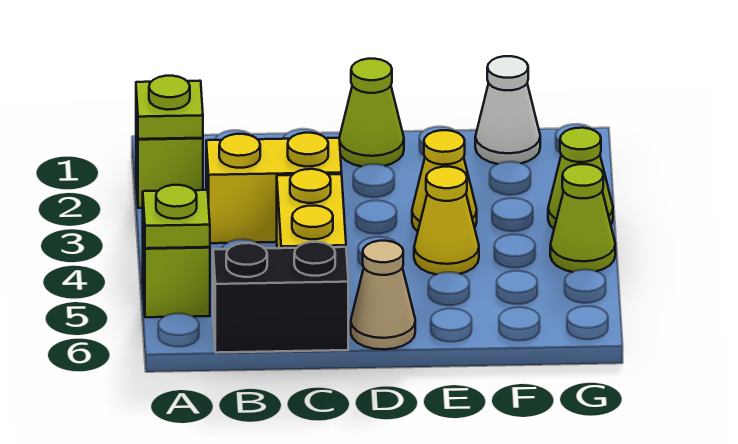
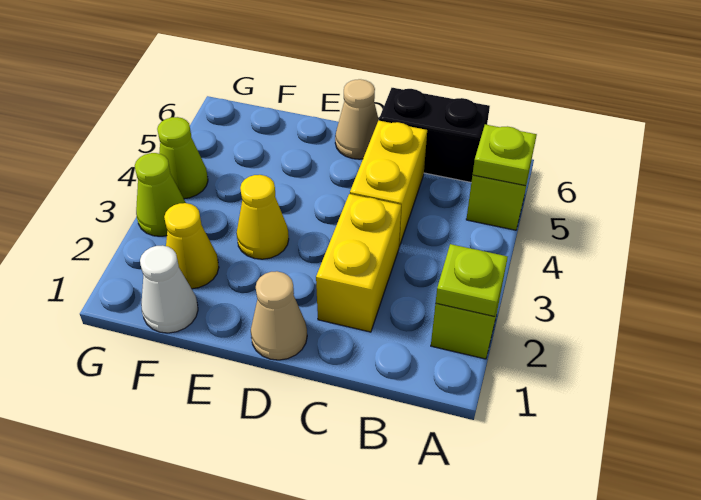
yellow brick B3:C3 level 1 -> yellow brick C2:C3 level 1
lime cone D1 level 1 -> tan cone D1 level 1
yellow cone E4 level 1 -> yellow cone F2 level 1

